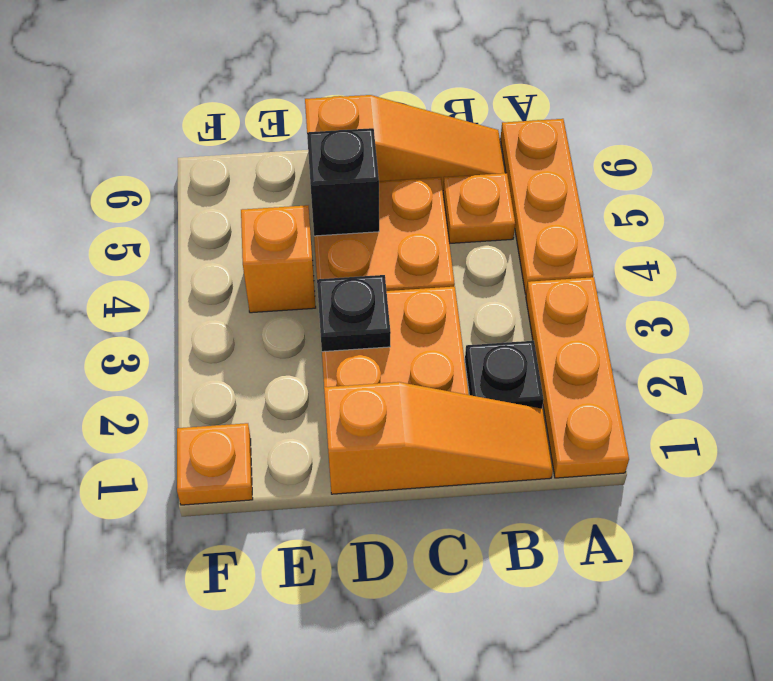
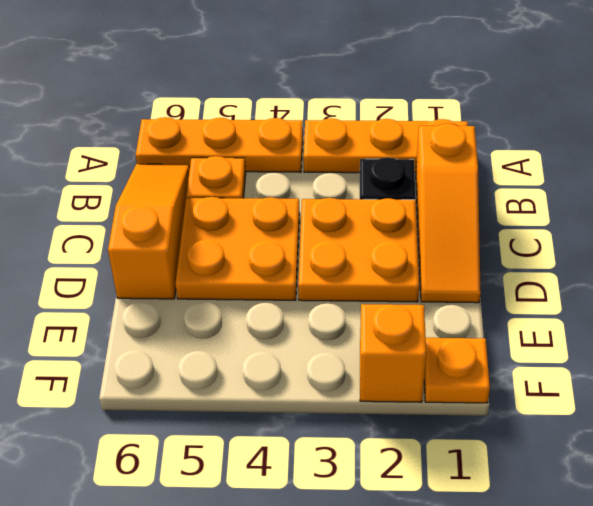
orange slope B1:D1 level 1 top D -> orange slope B1:D1 level 1 top B
black plate D3 level 2 -> none
black brick D5 level 2 -> none
orange brick E4 level 1 -> orange brick F2 level 1

